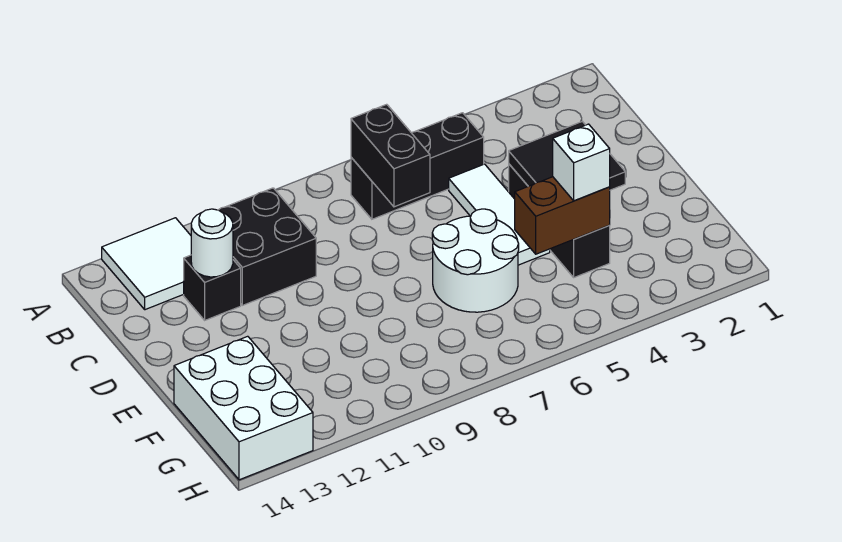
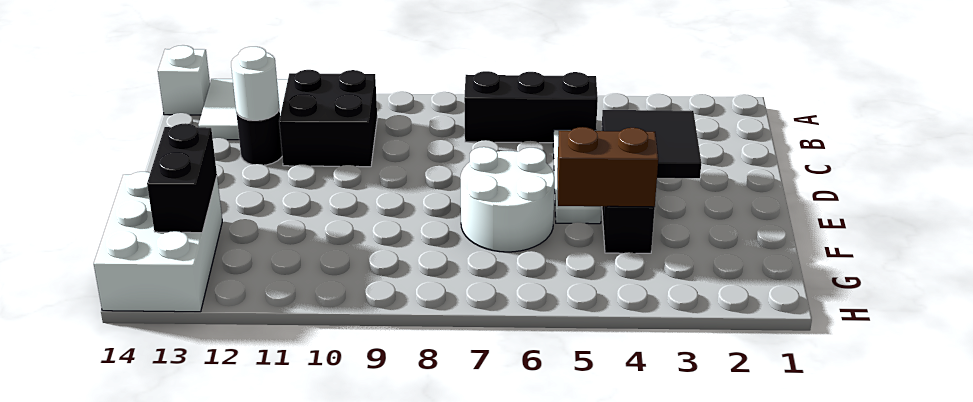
black brick B7:C7 level 2 -> black brick F13:G13 level 2
black brick C12 level 1 -> black round brick C12 level 1
white brick F4 level 3 -> white brick A14 level 1

